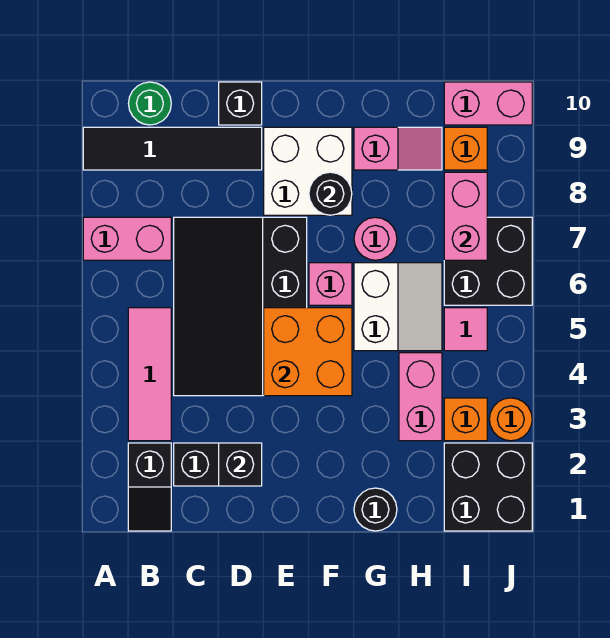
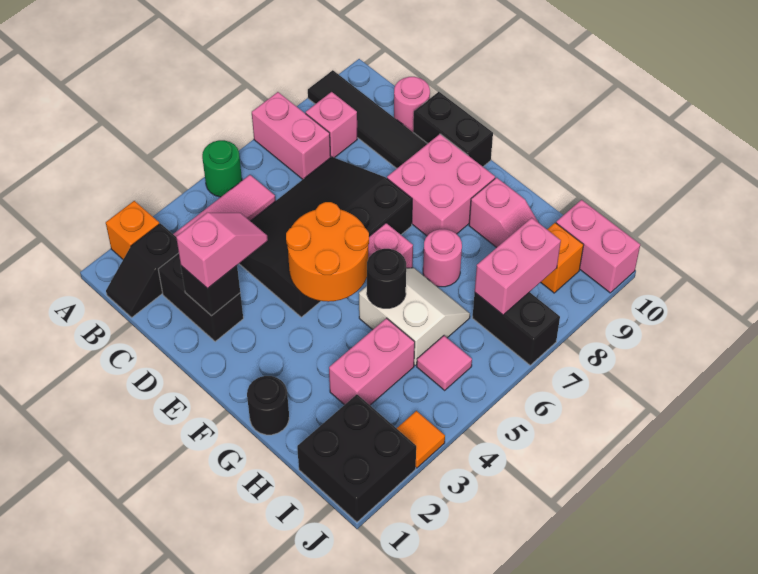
none -> pink brick B8 level 1
green round brick B10 level 1 -> green round brick A5 level 1
none -> pink round brick C10 level 1
none -> pink slope D2:D3 level 3 top 2
black brick D10 level 1 -> black brick D10:E10 level 1
orange brick E4:F5 level 2 -> orange round brick E4:F5 level 2
white brick E8:F9 level 1 -> pink brick E8:F9 level 1
black round brick F8 level 2 -> black round brick G5 level 2
white slope G5:H6 level 1 top G -> white slope G5:H6 level 1 top 5
orange brick I3 level 1 -> orange brick A2 level 1
black brick I6:J7 level 1 -> black brick I7:J7 level 1
orange round brick J3 level 1 -> orange tile J3 level 1

